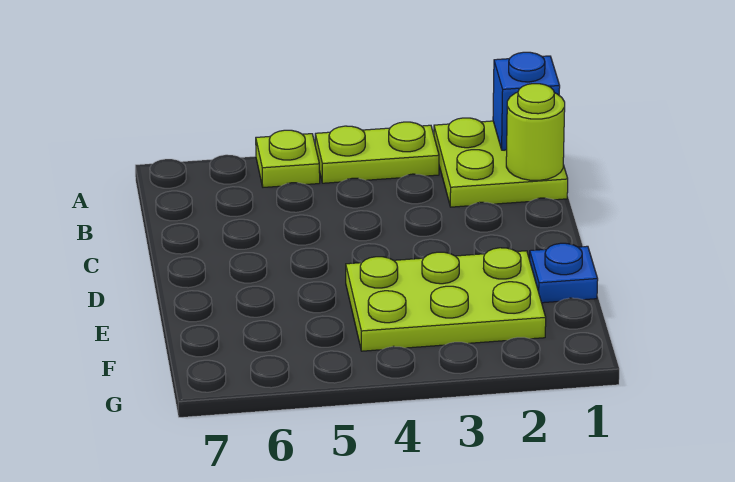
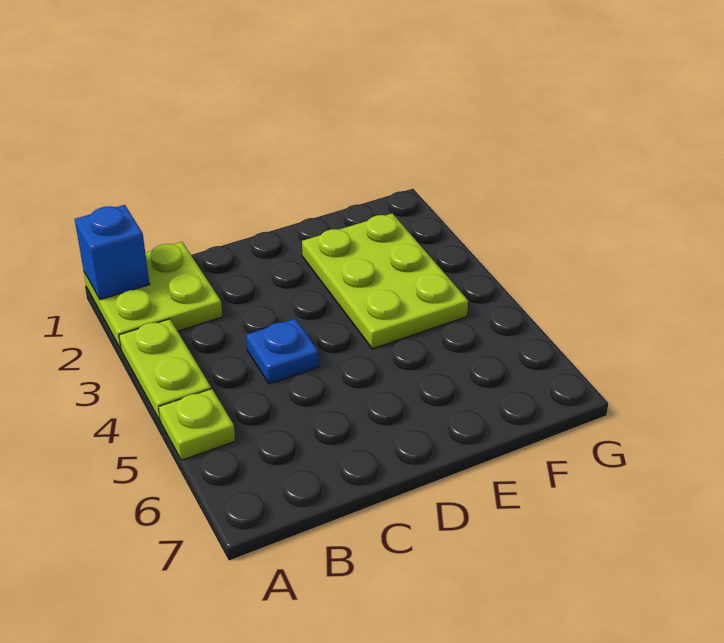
lime round brick B1 level 2 -> none
blue plate E1 level 1 -> blue plate C4 level 1

